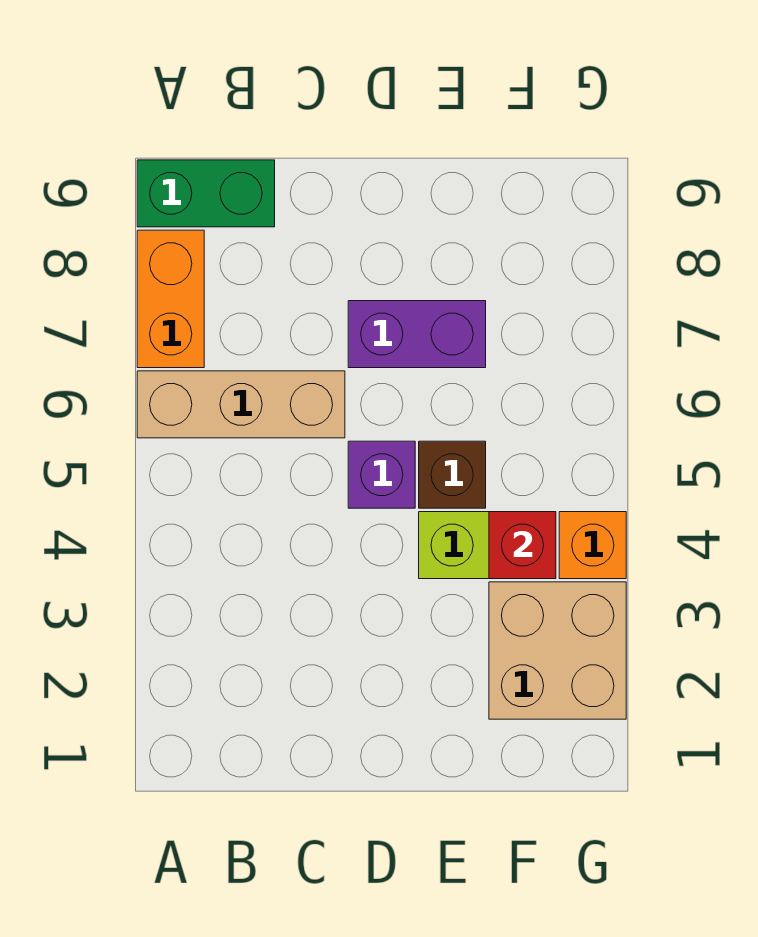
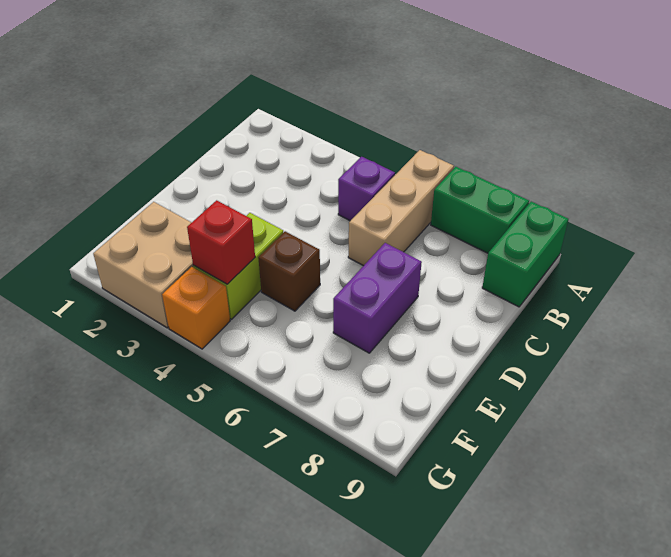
orange brick A7:A8 level 1 -> green brick A7:A8 level 1
purple brick D5 level 1 -> purple brick B5 level 1

